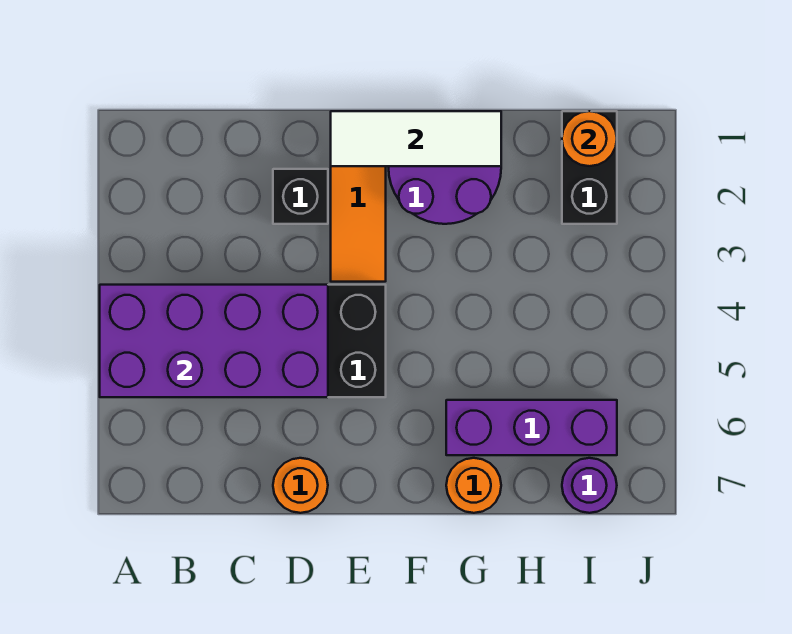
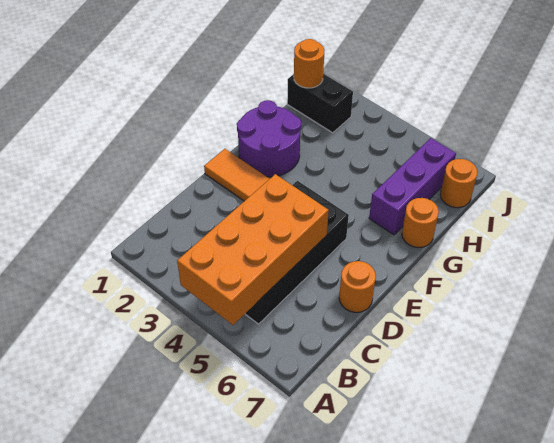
purple brick A4:D5 level 2 -> orange brick A4:D5 level 2
black brick D2 level 1 -> none
white tile E1:G1 level 2 -> none
purple round brick I7 level 1 -> orange round brick I7 level 1

